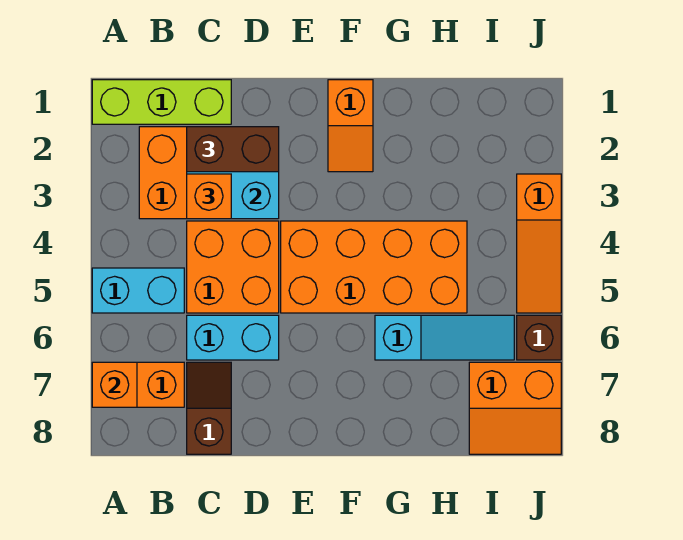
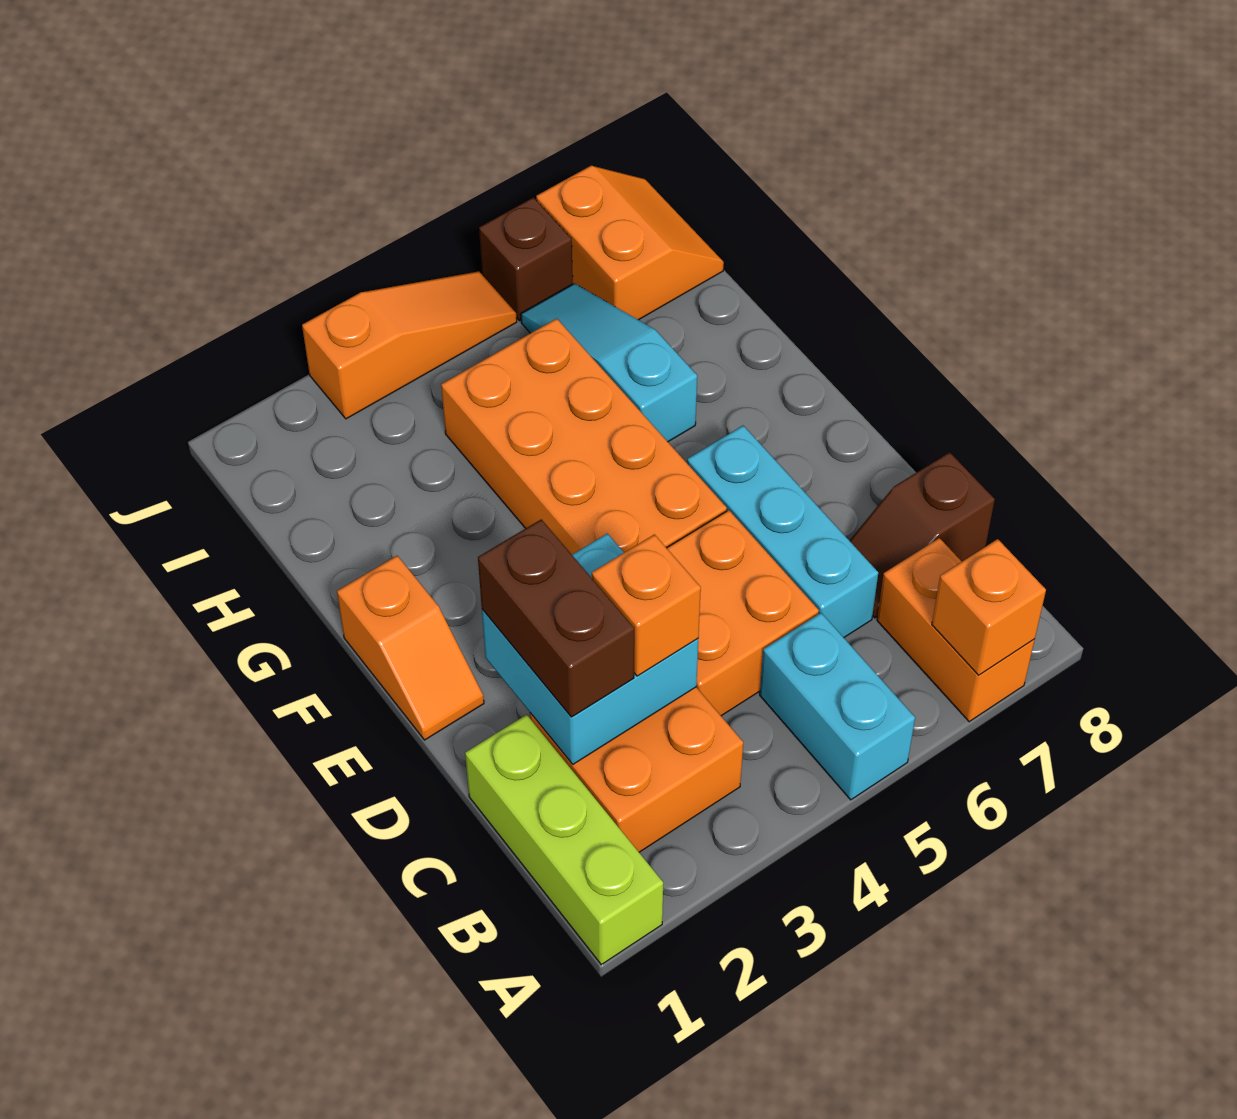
cyan brick C6:D6 level 1 -> cyan brick C6:E6 level 1
orange slope F1:F2 level 1 top 1 -> orange slope E1:F1 level 1 top F

